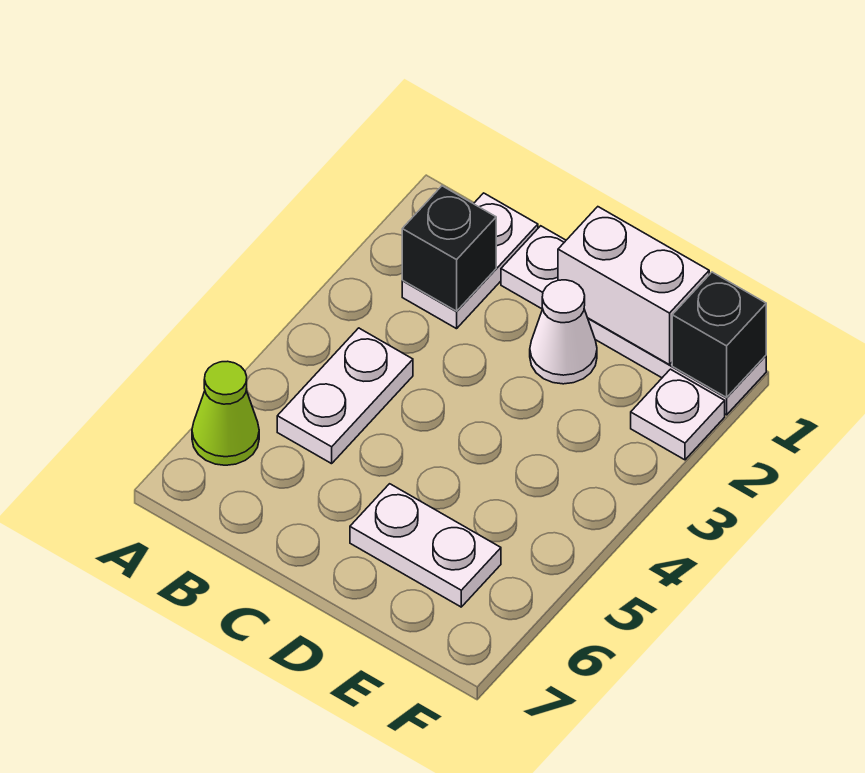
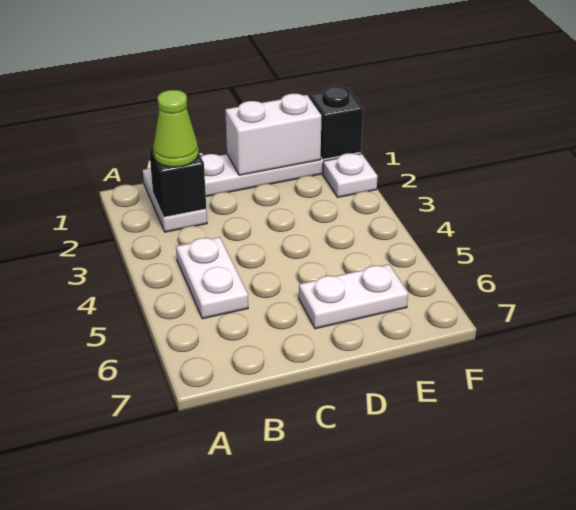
lime cone A6 level 1 -> lime cone B2 level 3
white cone D2 level 1 -> none

